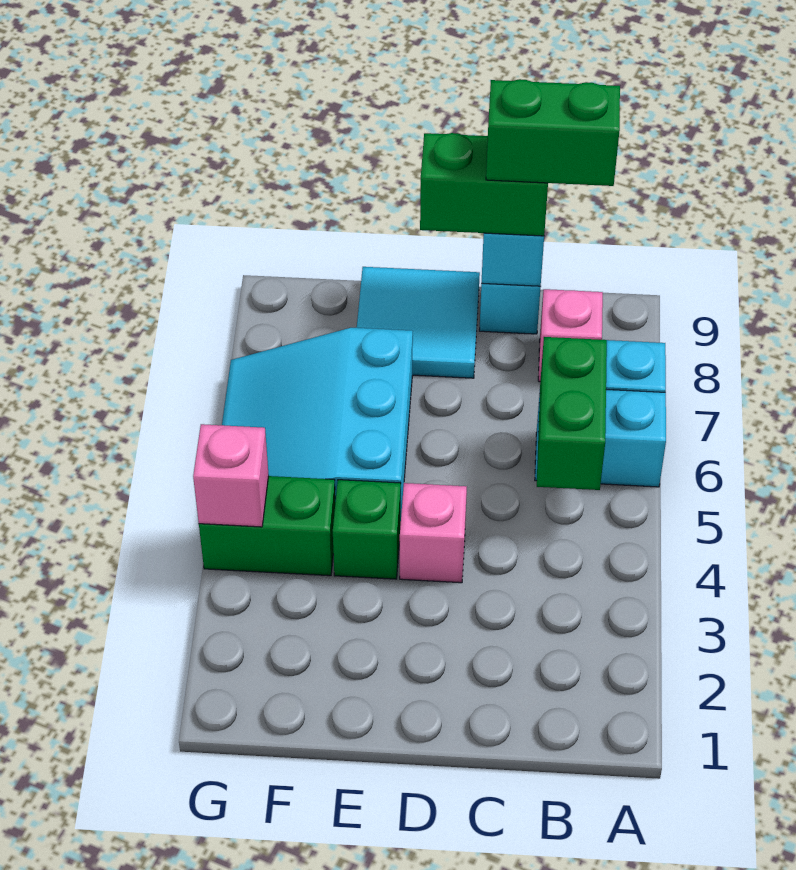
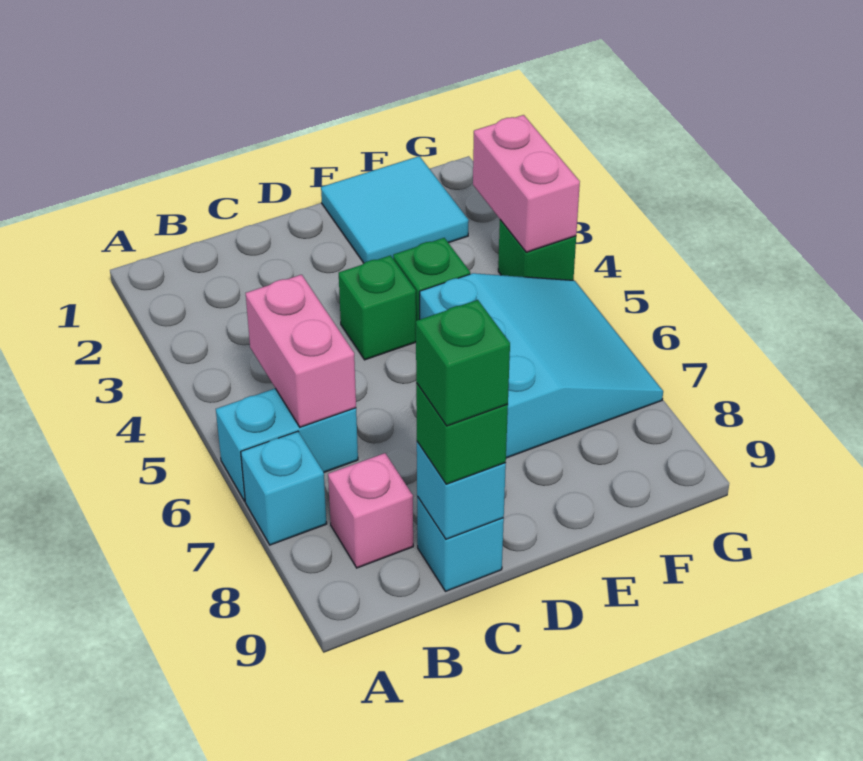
green brick B5:B6 level 2 -> pink brick B5:B6 level 2
green brick B9:C9 level 4 -> green brick C9 level 4
green brick C9:D9 level 3 -> green brick C9 level 3
pink brick D4 level 1 -> green brick D4 level 1
cyan tile D8:E9 level 1 -> cyan tile E1:F2 level 1
green brick F4:G4 level 1 -> green brick G4 level 1
pink brick G4 level 2 -> pink brick G3:G4 level 2

